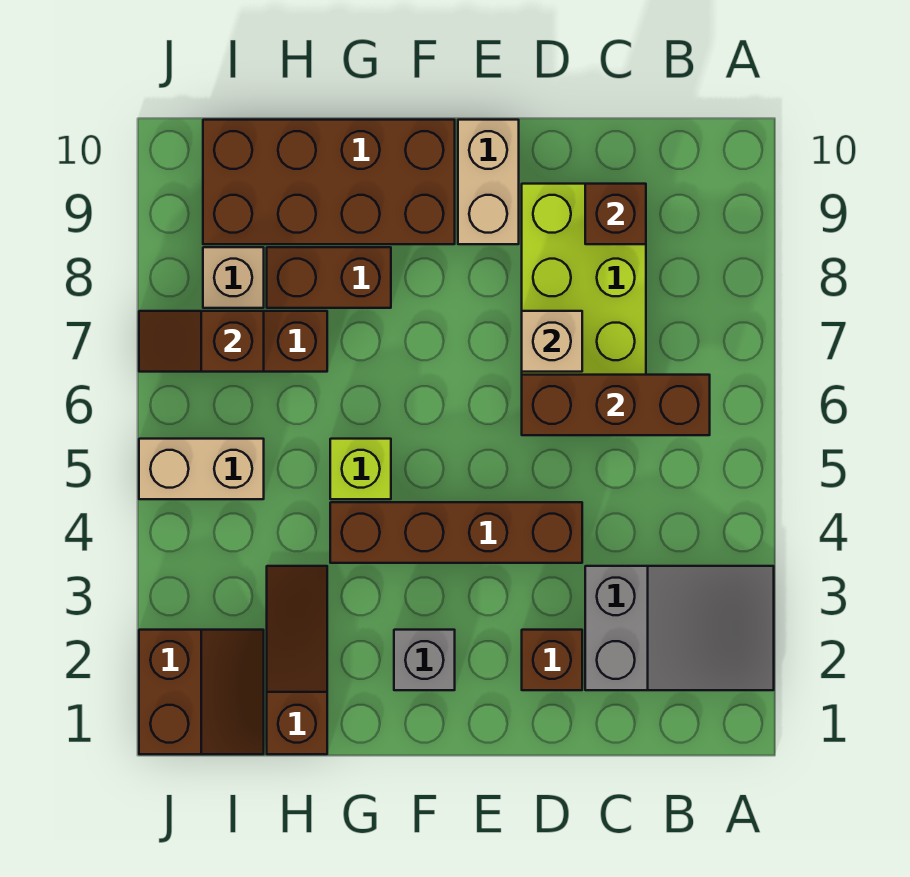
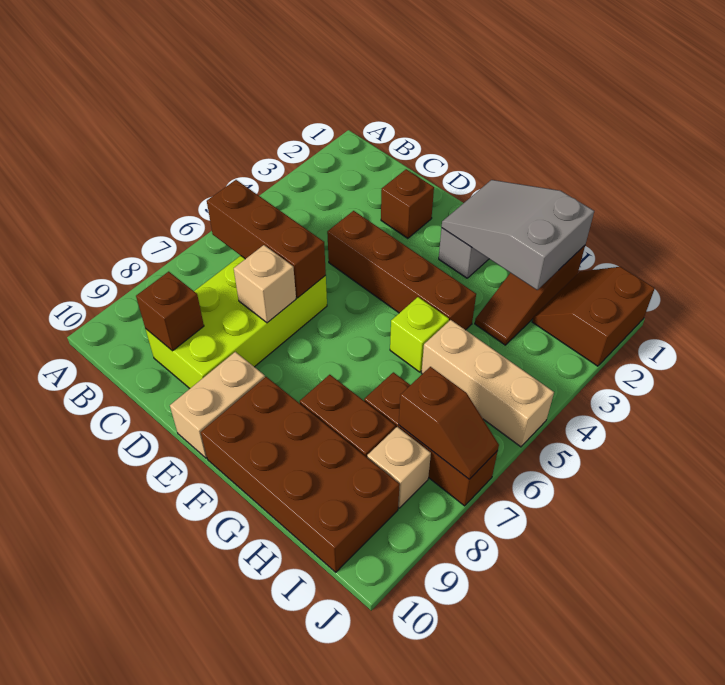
grey slope A2:C3 level 1 top C -> grey slope F1:H2 level 2 top H
tan brick I5:J5 level 1 -> tan brick H5:J5 level 1

